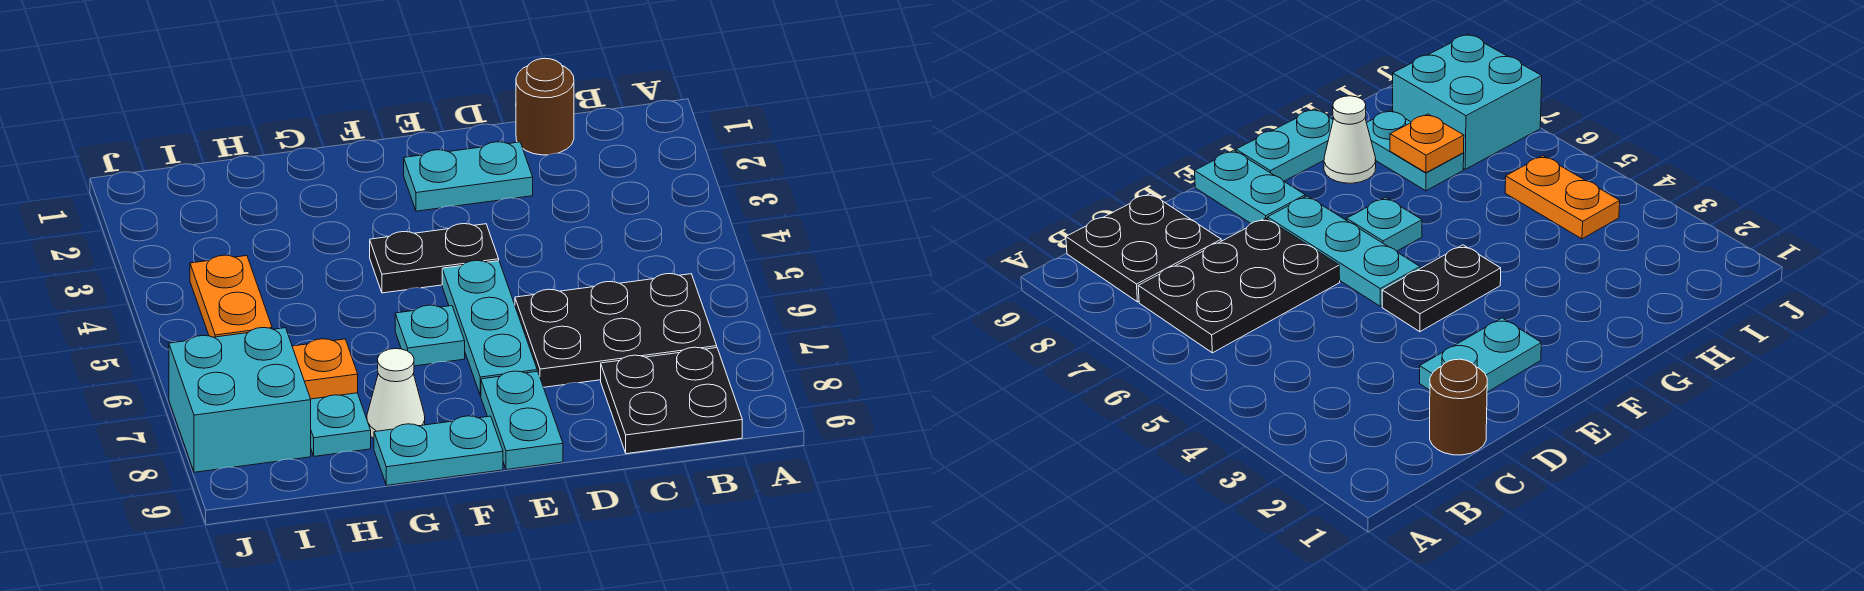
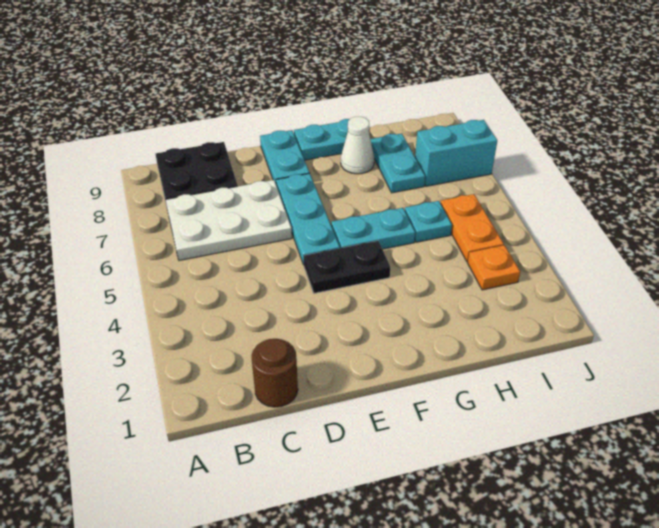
black plate B6:D7 level 1 -> white plate B6:D7 level 1
cyan plate D2:E2 level 1 -> cyan plate F5:G5 level 1
cyan plate F6 level 1 -> cyan plate H5 level 1
orange plate H7 level 2 -> orange plate I3 level 1
cyan brick I7:J8 level 1 -> cyan brick I7:J7 level 1

